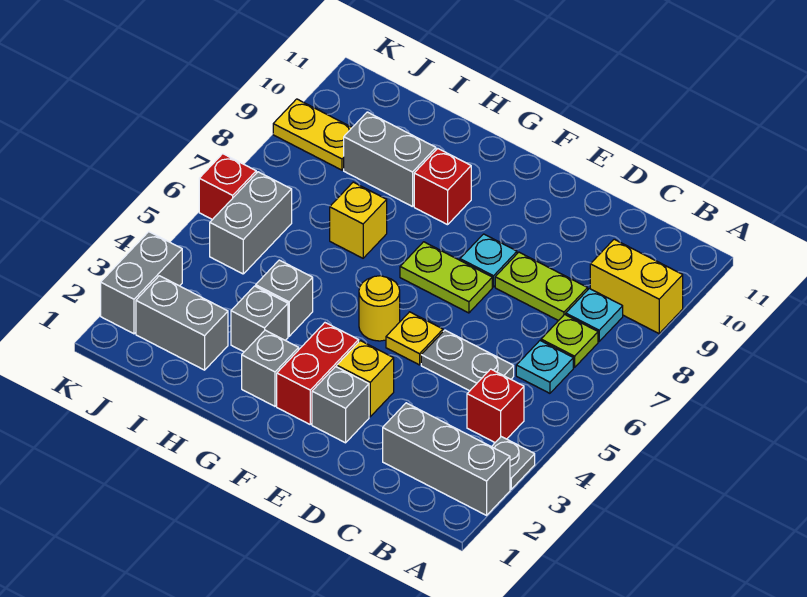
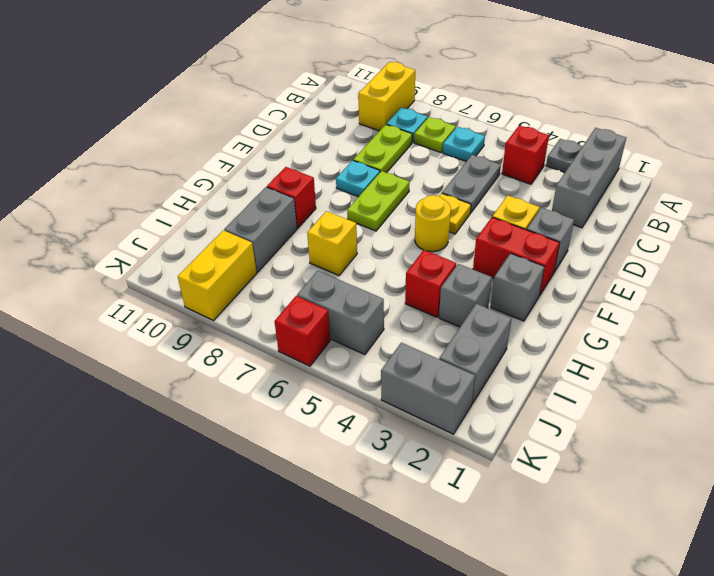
grey brick H4 level 1 -> red brick H4 level 1
yellow plate J9:K9 level 1 -> yellow brick J9:K9 level 1

